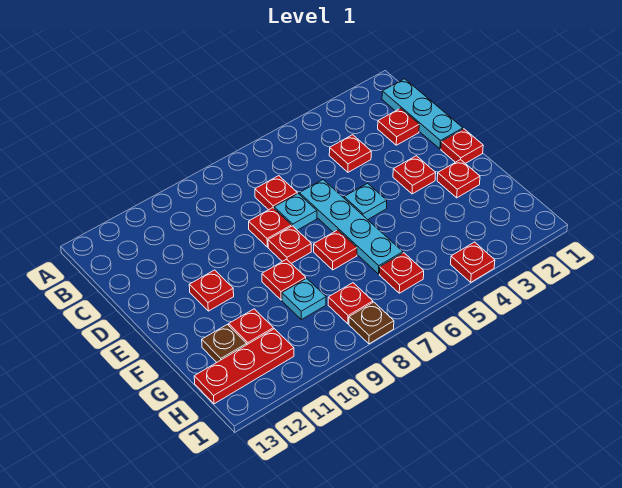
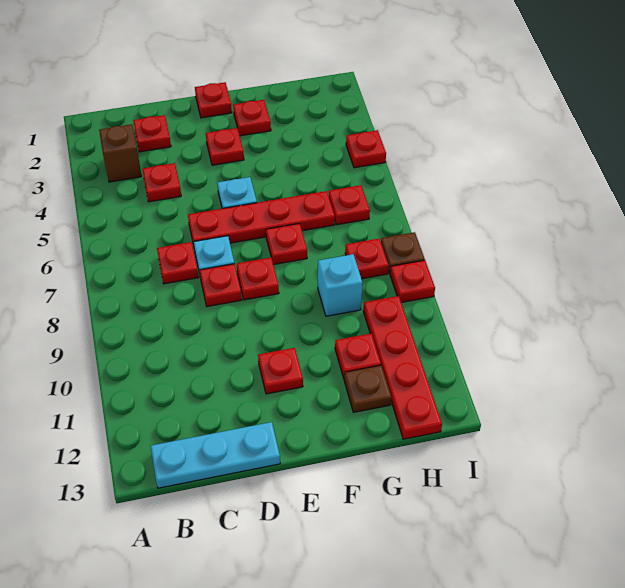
cyan plate B1:D1 level 1 -> cyan plate B13:D13 level 1
none -> brown brick B3 level 1
cyan plate D6:G6 level 1 -> red plate D6:G6 level 1
red plate F9 level 1 -> red plate I9 level 1
cyan plate G9 level 1 -> cyan brick G9 level 1
red plate H11:H13 level 1 -> red plate H10:H13 level 1

